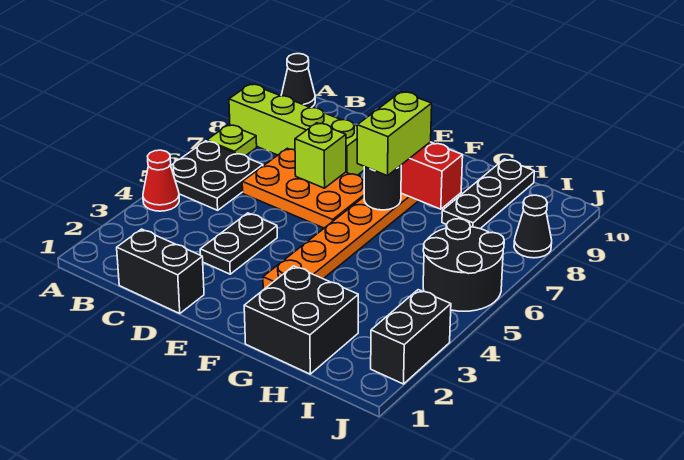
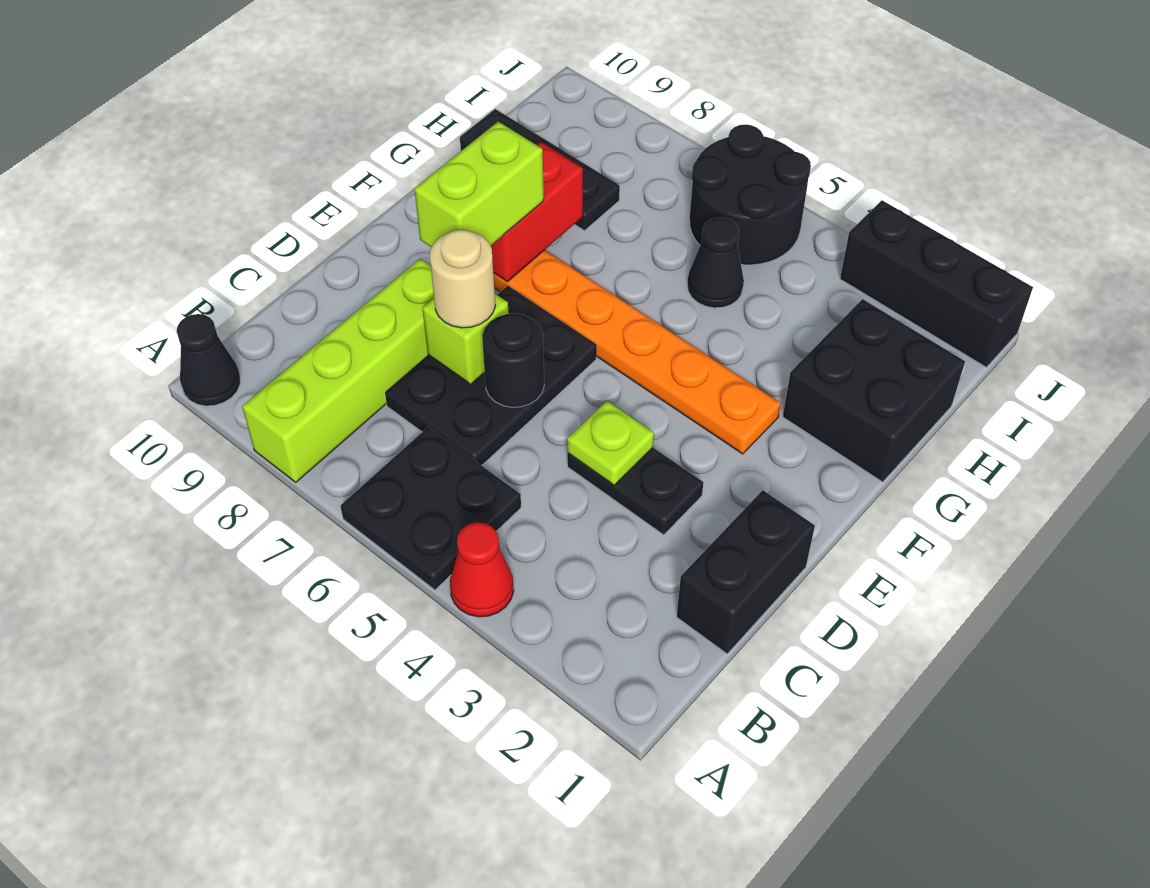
lime plate A7 level 1 -> lime plate D4 level 2
orange plate C6:E7 level 1 -> black plate C6:E7 level 1
none -> tan round brick D7 level 3
black round brick F7 level 2 -> black round brick D6 level 2
lime brick F7:F8 level 3 -> lime brick E8:F8 level 3
black brick J2:J3 level 1 -> black brick J1:J3 level 1
black cone J8 level 1 -> black cone H5 level 1

